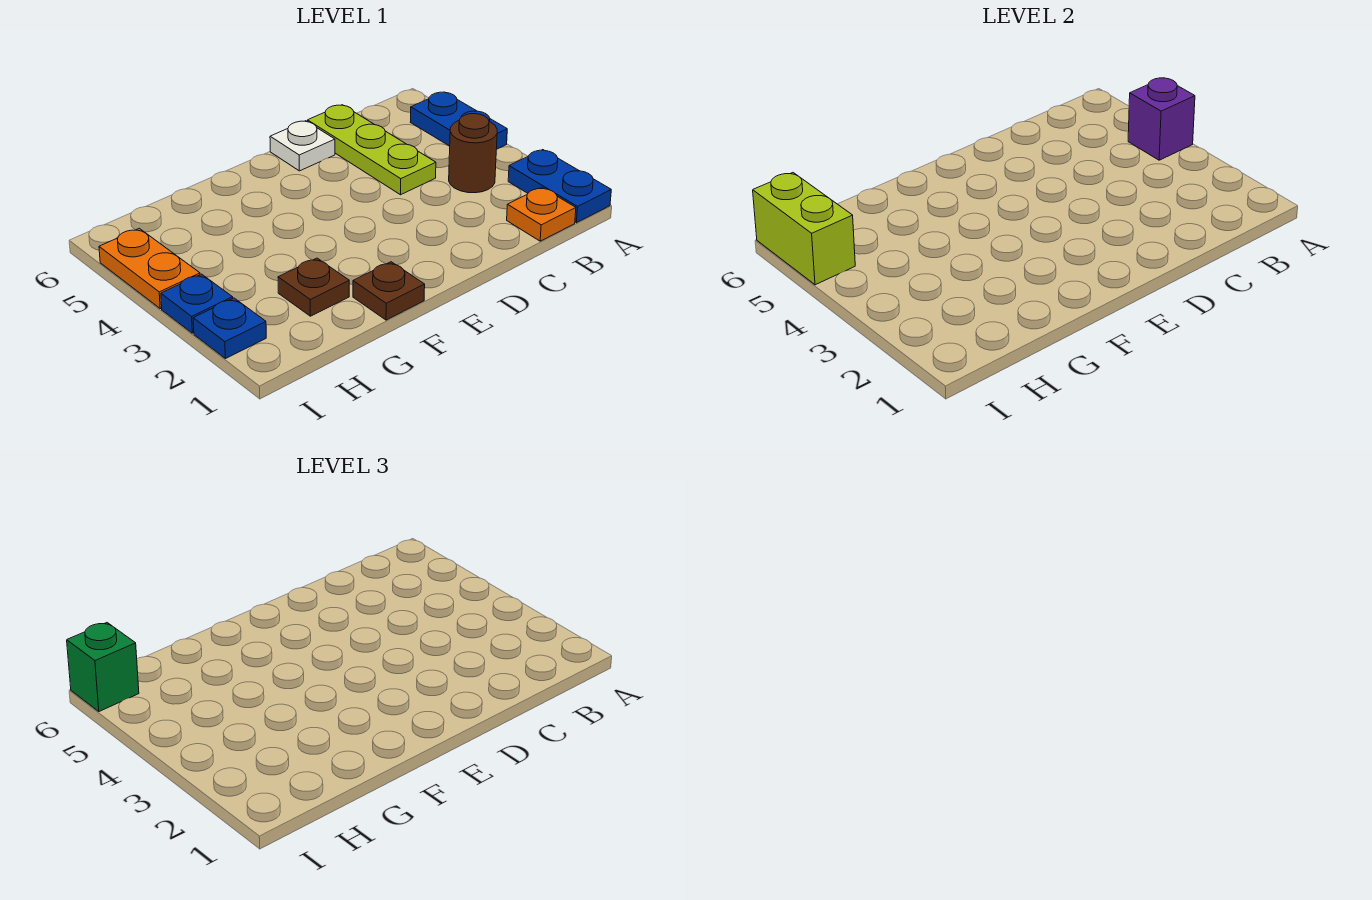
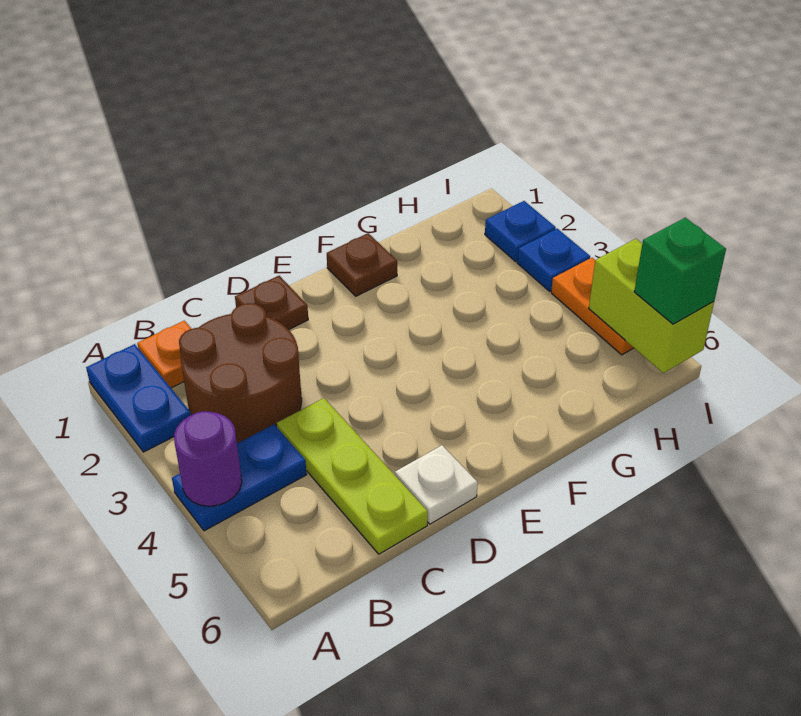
blue plate A4:A5 level 1 -> blue plate A4:B4 level 1
purple brick A4 level 2 -> purple round brick A4 level 2
brown round brick B3 level 1 -> brown round brick B2:C3 level 1
brown plate G2 level 1 -> brown plate D1 level 1

